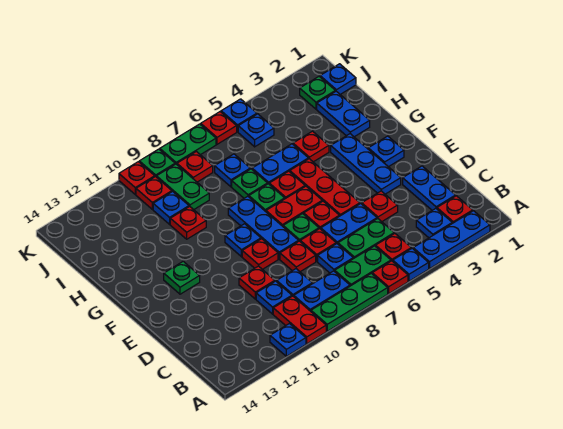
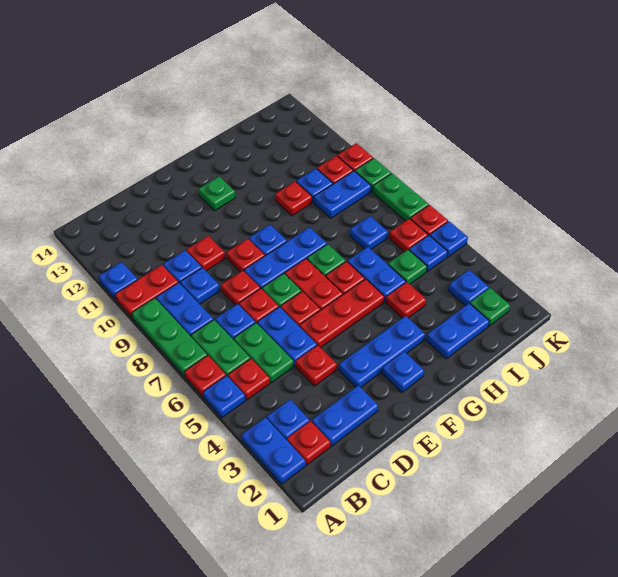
blue plate A2:A4 level 1 -> blue plate A2:A3 level 1
green plate H7 level 1 -> green plate I5 level 1
green plate I9:J9 level 1 -> blue plate I9:J9 level 1
blue plate J1 level 1 -> blue plate J3 level 1
red plate J8 level 1 -> red plate J6 level 1

